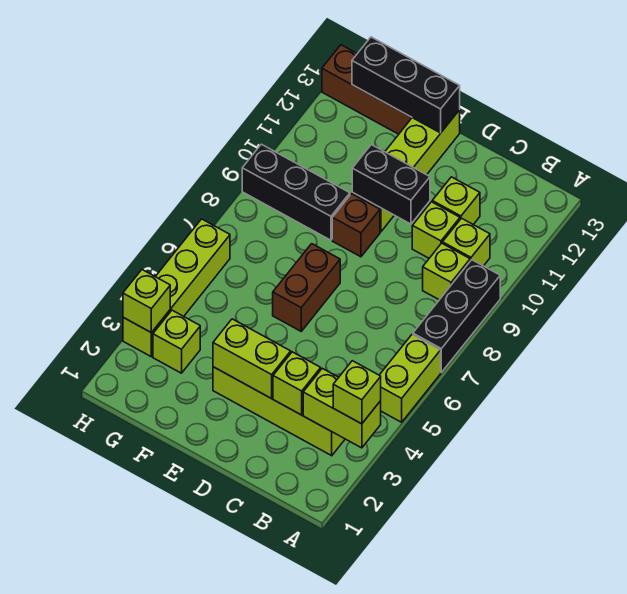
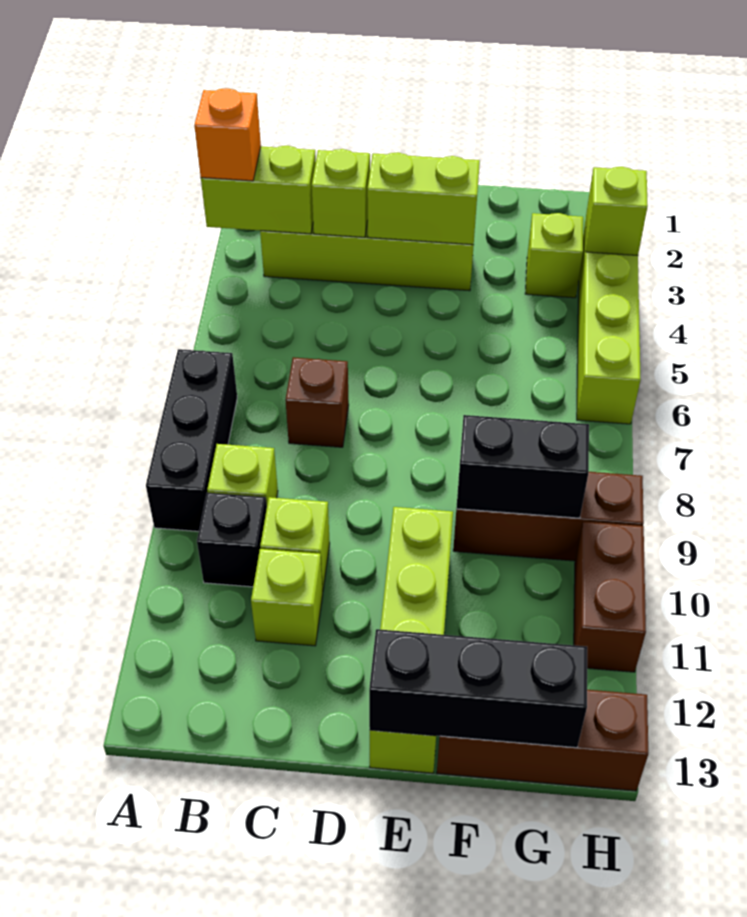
lime brick A3 level 3 -> orange brick A3 level 3
lime brick A5:A6 level 1 -> none
lime brick B10 level 1 -> black brick B10 level 1
black brick D10:E10 level 2 -> black brick F9:G9 level 2
brown brick E6:E7 level 1 -> brown brick H10:H11 level 1
brown brick E9 level 1 -> brown brick C7 level 1
black brick F9:H9 level 1 -> brown brick F9:H9 level 1

